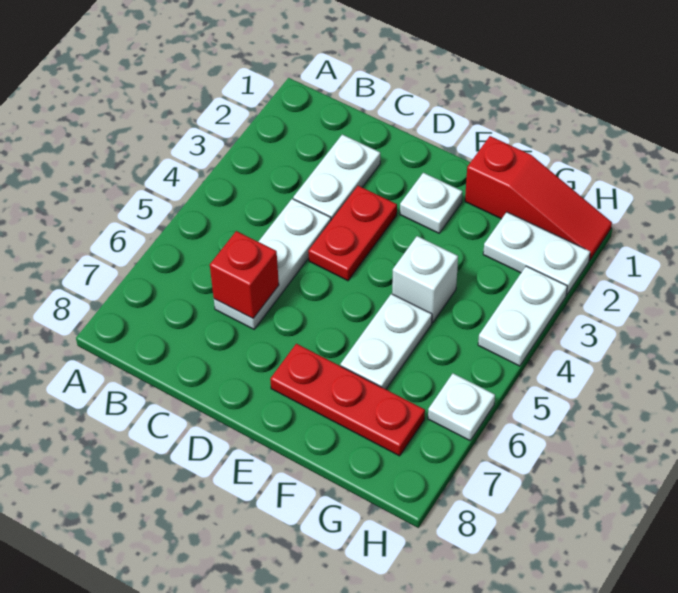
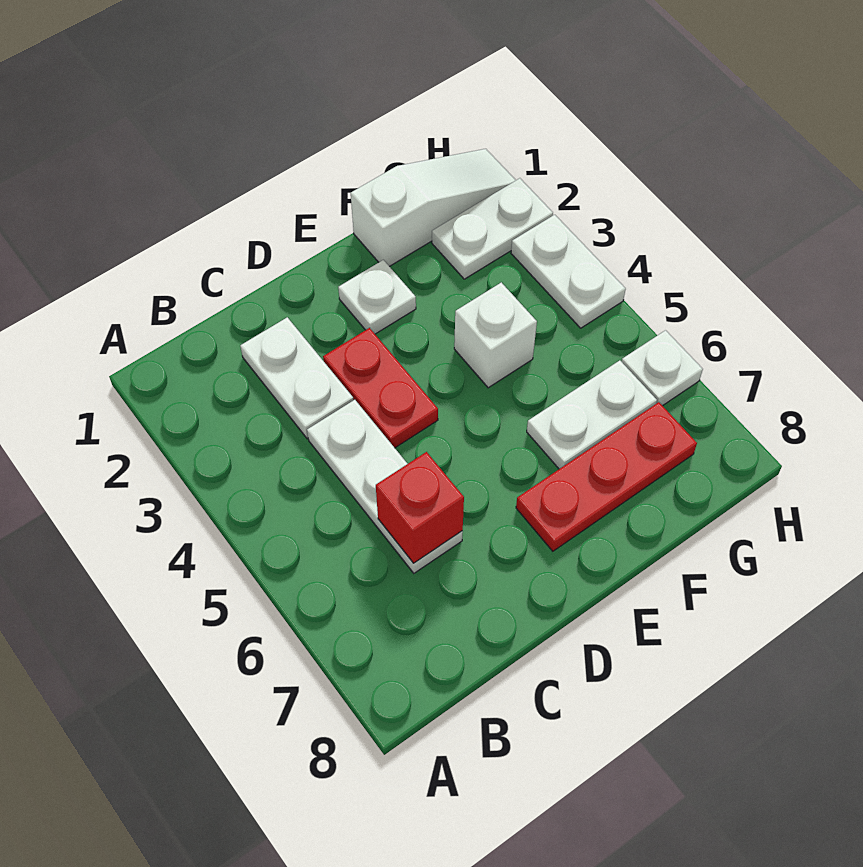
red slope F1:H1 level 1 top F -> white slope F1:H1 level 1 top F
white plate F5:F6 level 1 -> white plate F6:G6 level 1

